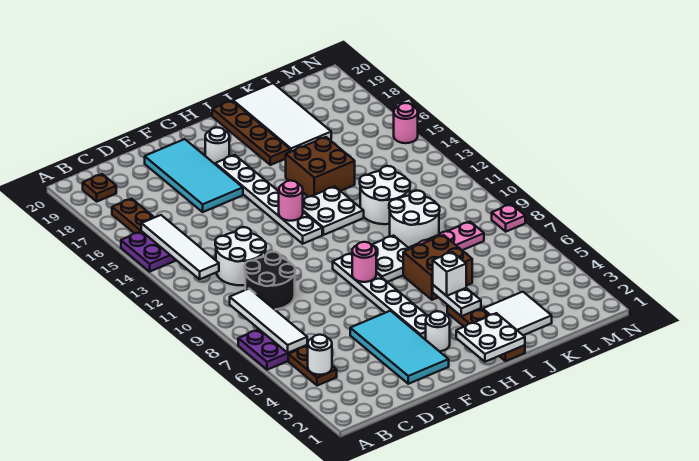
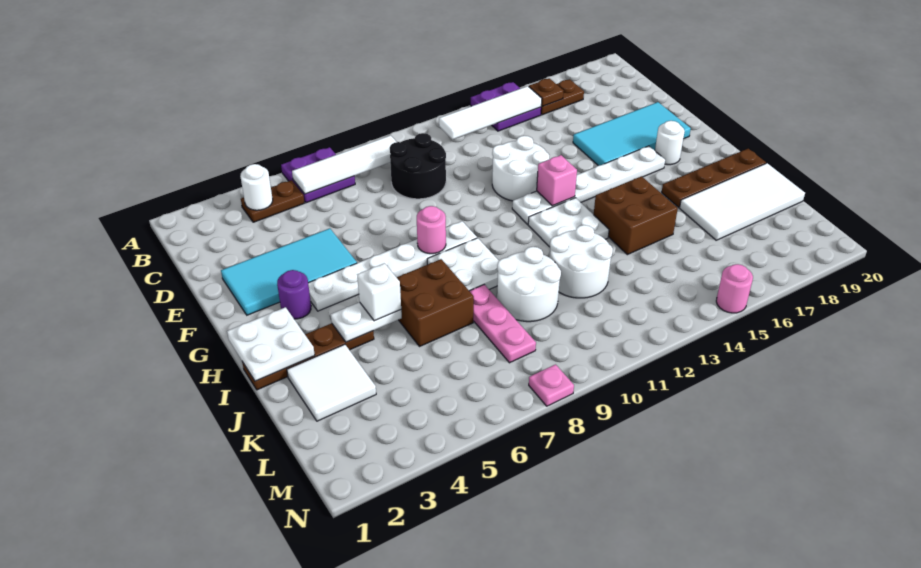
brown plate B19 level 1 -> brown plate B16 level 2
white round brick C11:D12 level 1 -> white round brick E12:F13 level 1
white round brick G3 level 1 -> purple round brick G3 level 1
pink round brick G13 level 2 -> pink brick G13 level 2

